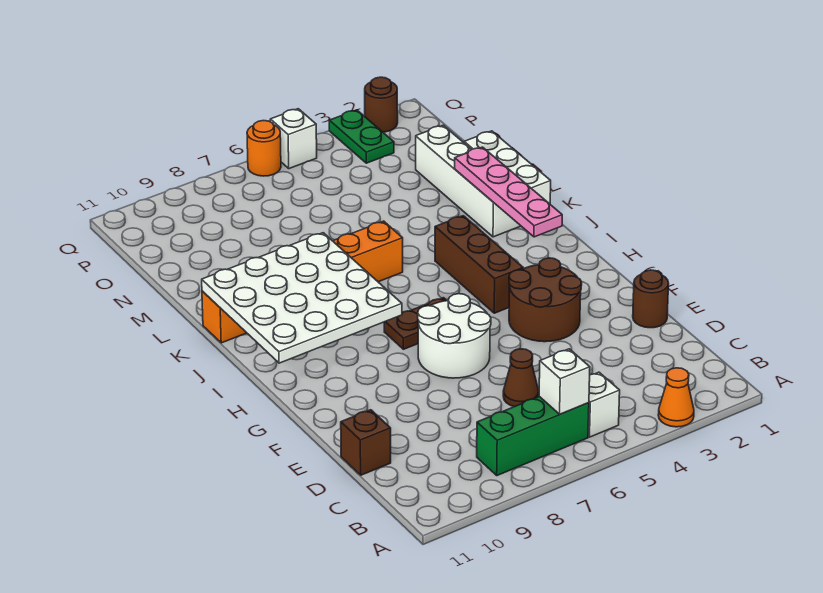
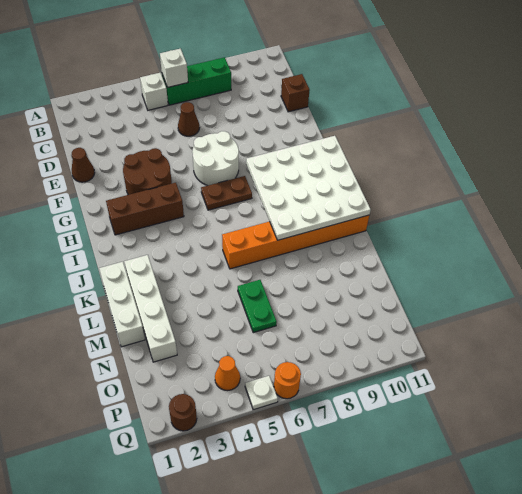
orange cone A3 level 1 -> orange cone P4 level 1
brown round brick E1 level 1 -> brown cone E1 level 1
brown brick H4:J4 level 1 -> brown brick H2:H4 level 1
pink plate I2:L2 level 2 -> none
green plate P3:Q3 level 1 -> green plate M6:N6 level 1
white brick Q5 level 1 -> white plate Q5 level 1

